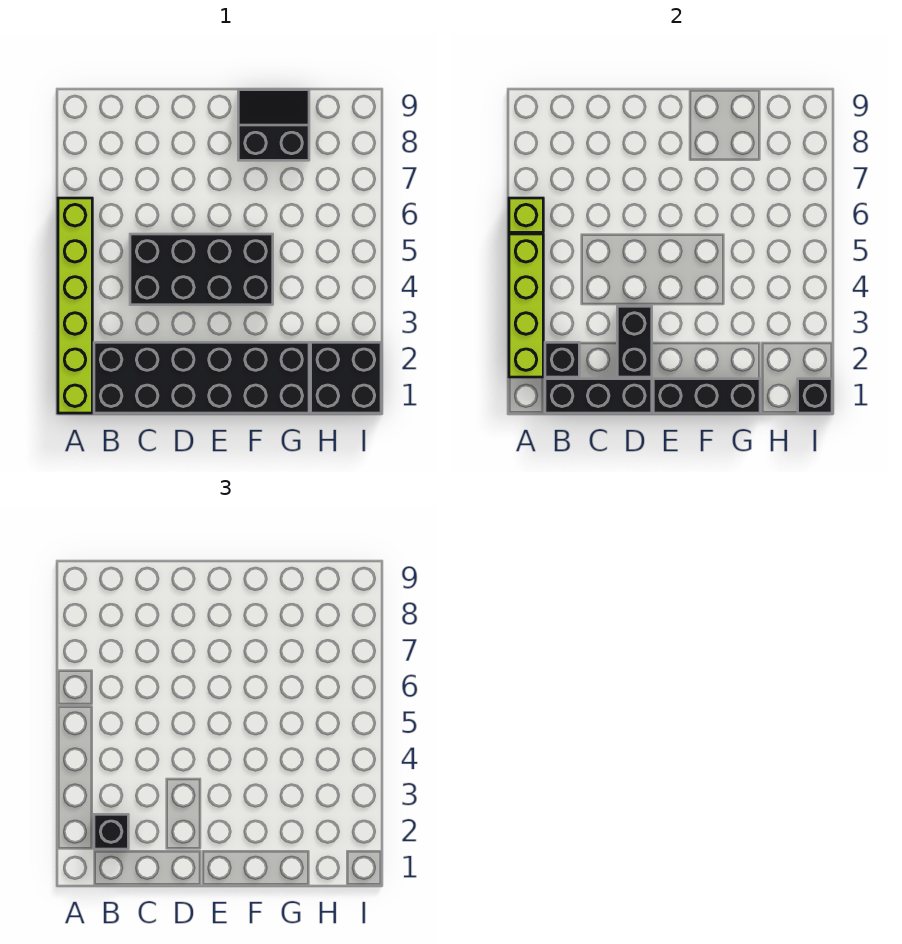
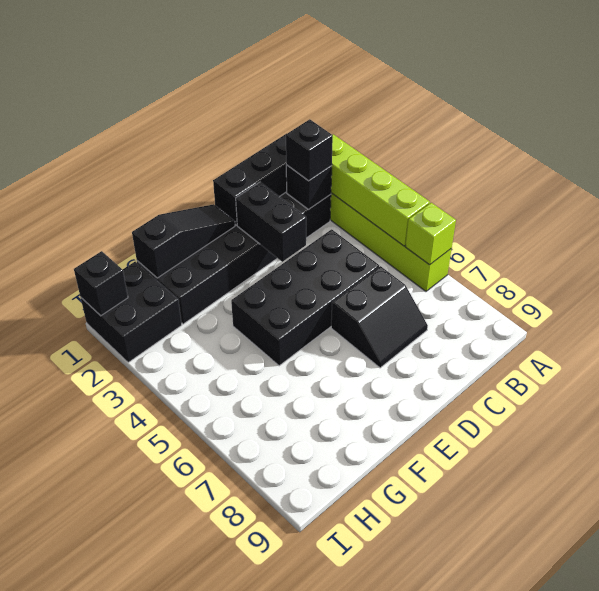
black brick E1:G1 level 2 -> black slope E1:G1 level 2 top G
black slope F8:G9 level 1 top 8 -> black slope C6:D7 level 1 top 6

